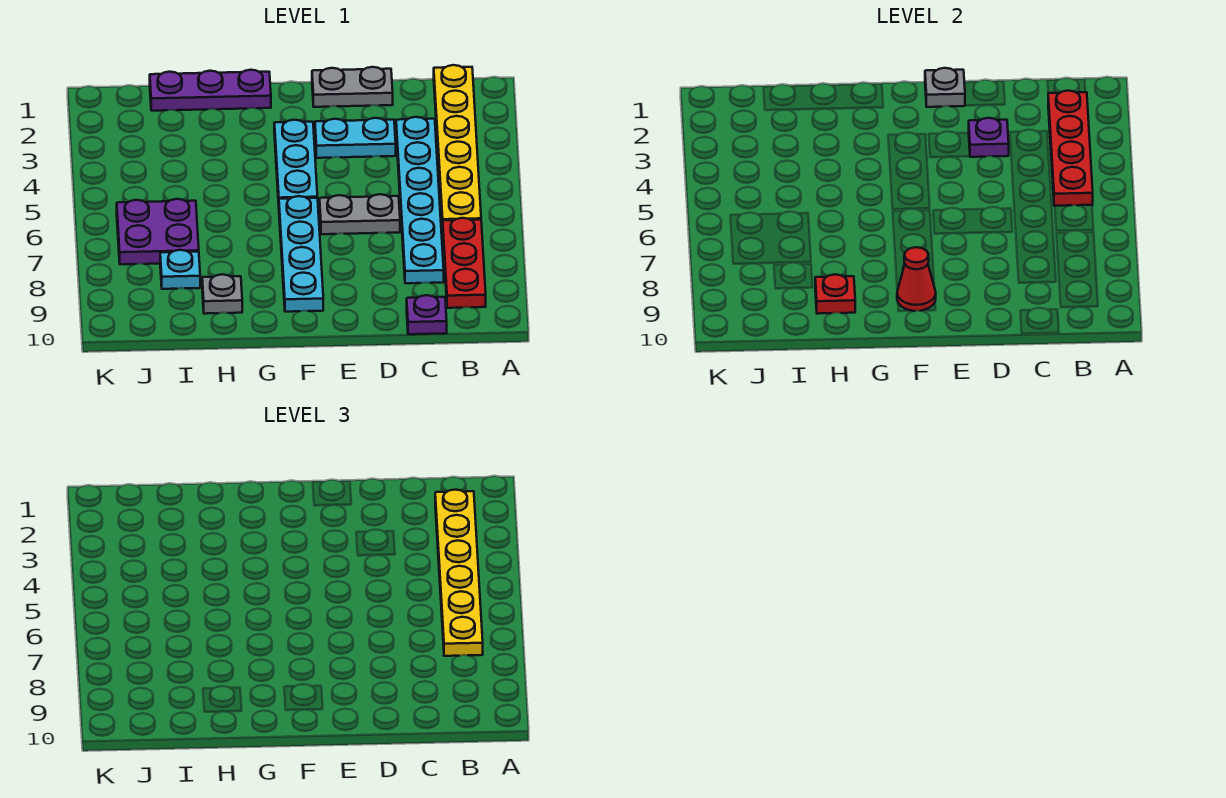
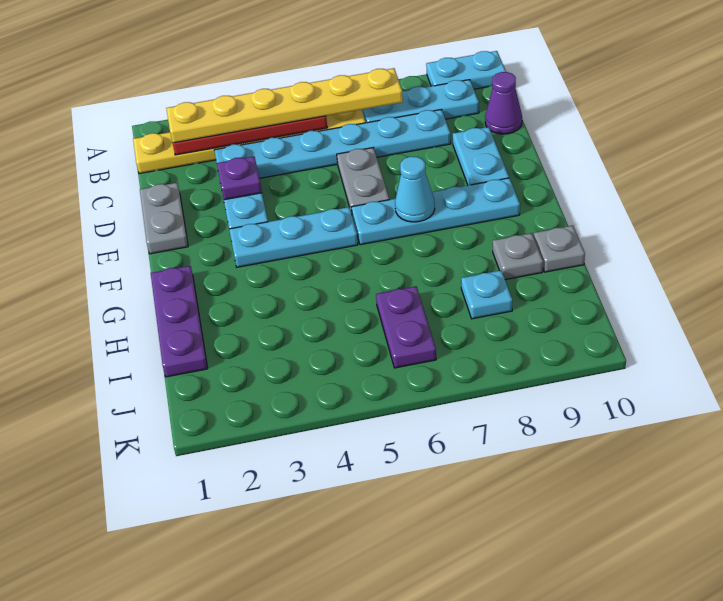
none -> cyan plate A9:A10 level 1
red plate B7:B9 level 1 -> cyan plate B7:B9 level 1
purple plate C10 level 1 -> purple cone C10 level 1
none -> cyan plate D9:E9 level 1
grey plate E1 level 2 -> grey plate H10 level 1
none -> cyan cone F7 level 2
red cone F9 level 2 -> none
red plate H9 level 2 -> none
purple plate I6:J7 level 1 -> purple plate I6:J6 level 1

